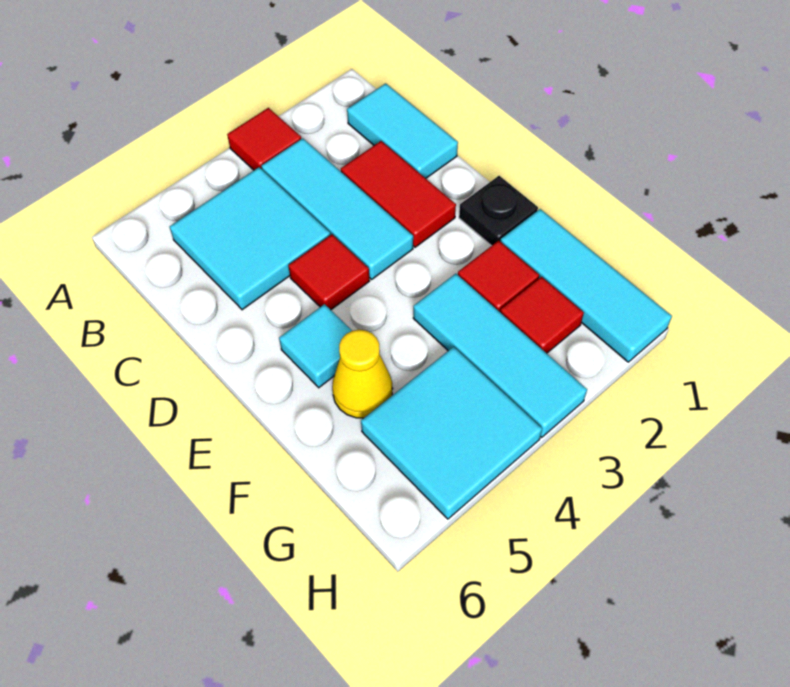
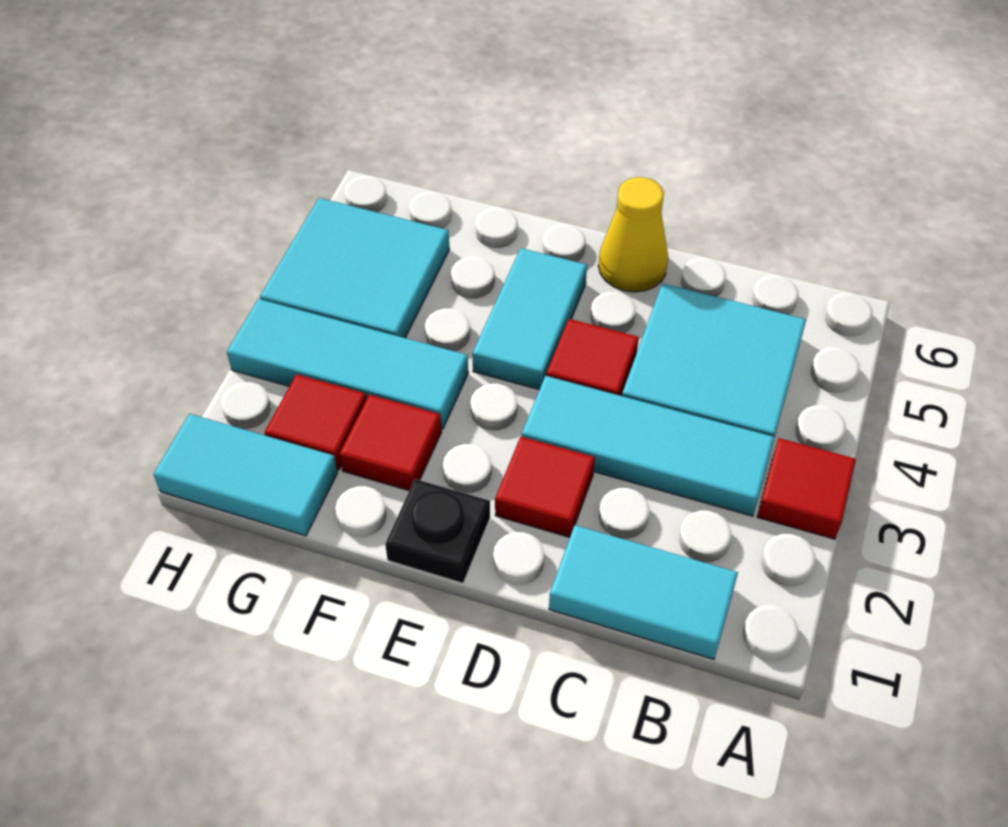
red tile C2:D2 level 1 -> red tile D2 level 1
cyan tile E5 level 1 -> cyan tile E4:E5 level 1
cyan tile F1:H1 level 1 -> cyan tile G1:H1 level 1
yellow cone F5 level 1 -> yellow cone D6 level 1

